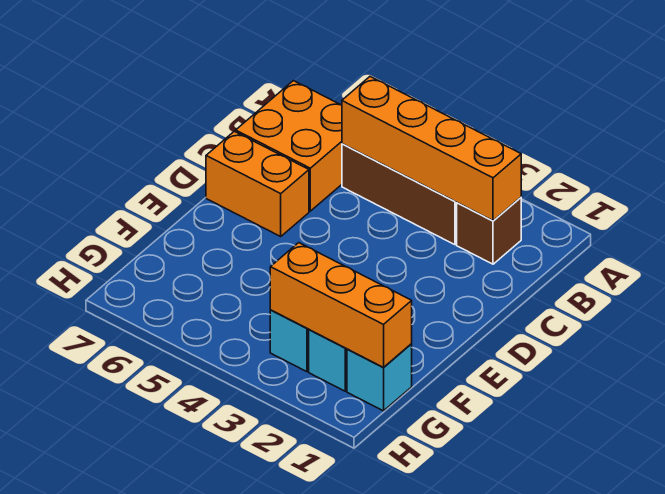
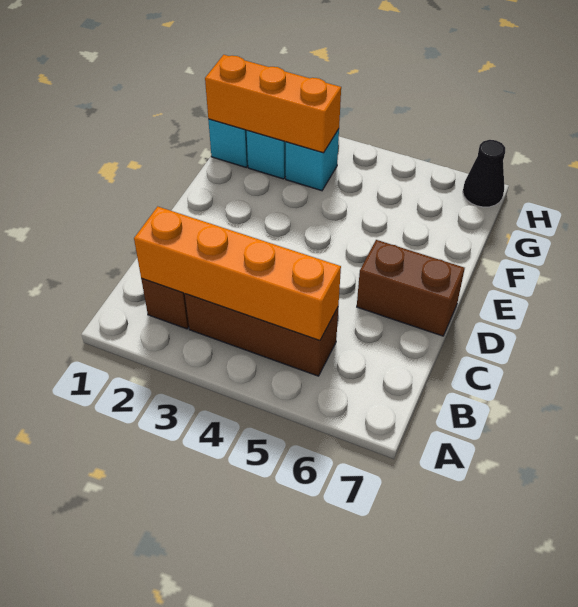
orange brick B6:C7 level 1 -> none
orange brick D6:D7 level 1 -> brown brick D6:D7 level 1
none -> black cone H7 level 1

